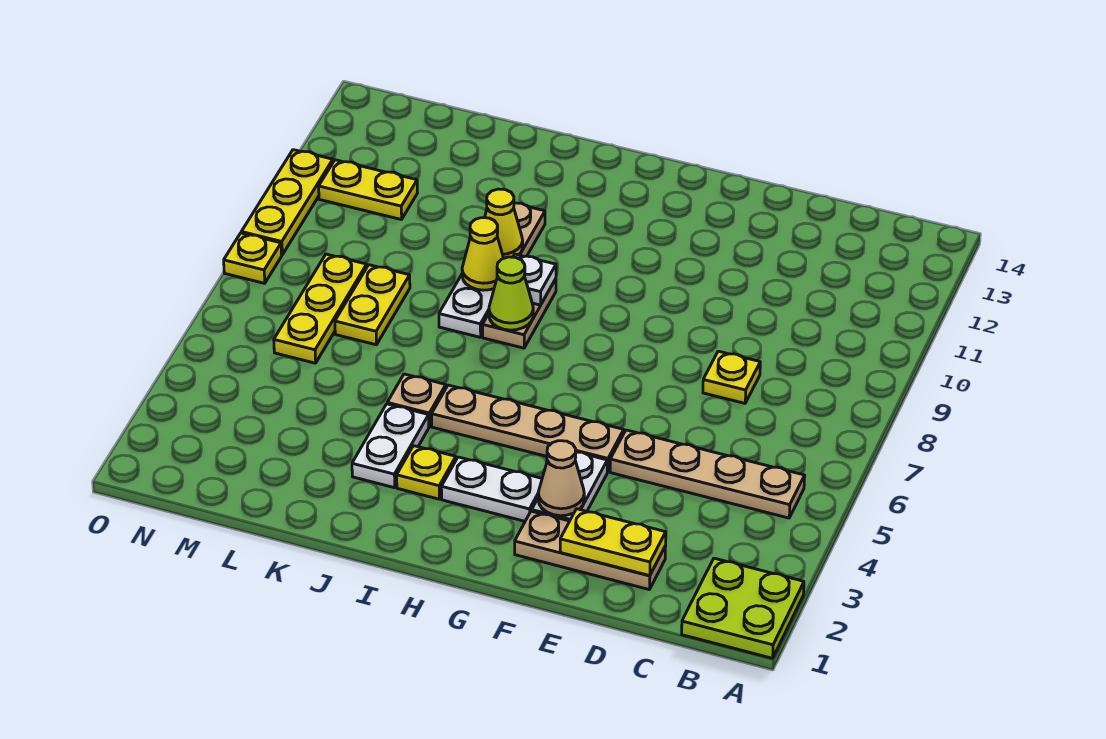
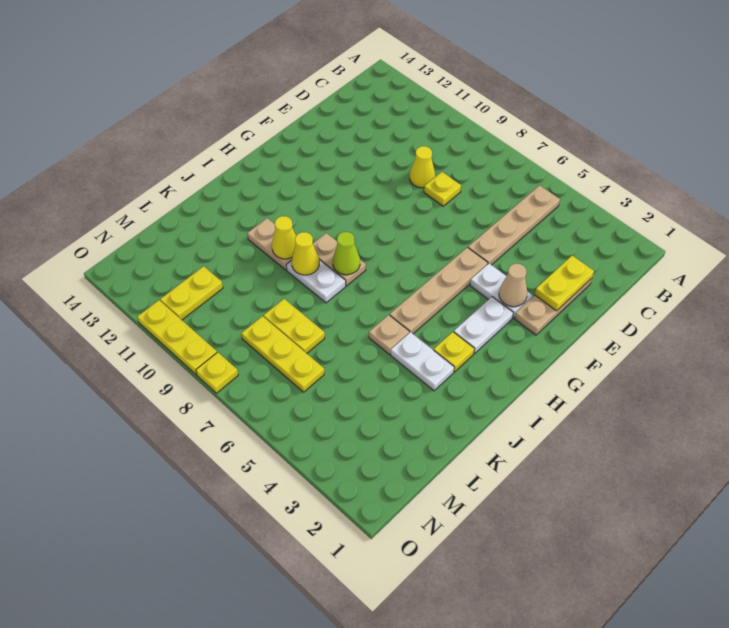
lime plate A1:B2 level 1 -> none
none -> yellow cone D9 level 1
white plate I9 level 2 -> none

